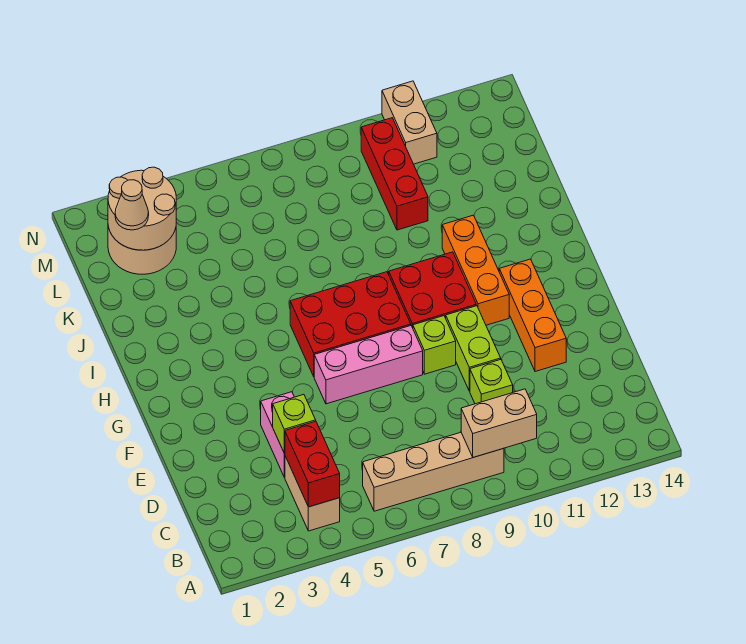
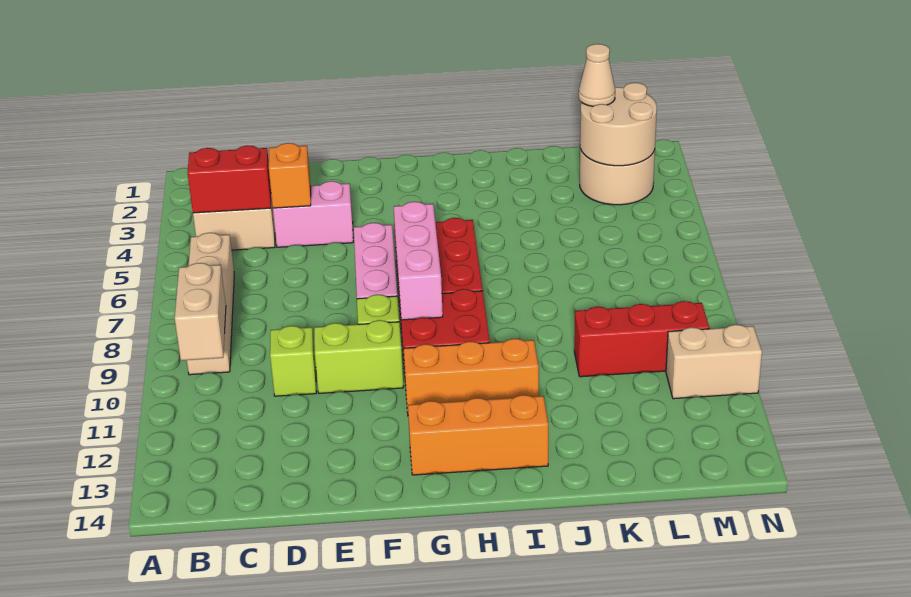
lime brick D4 level 2 -> orange brick D4 level 2
orange brick E12:G12 level 1 -> orange brick G13:I13 level 1
none -> pink brick G7:G9 level 2

